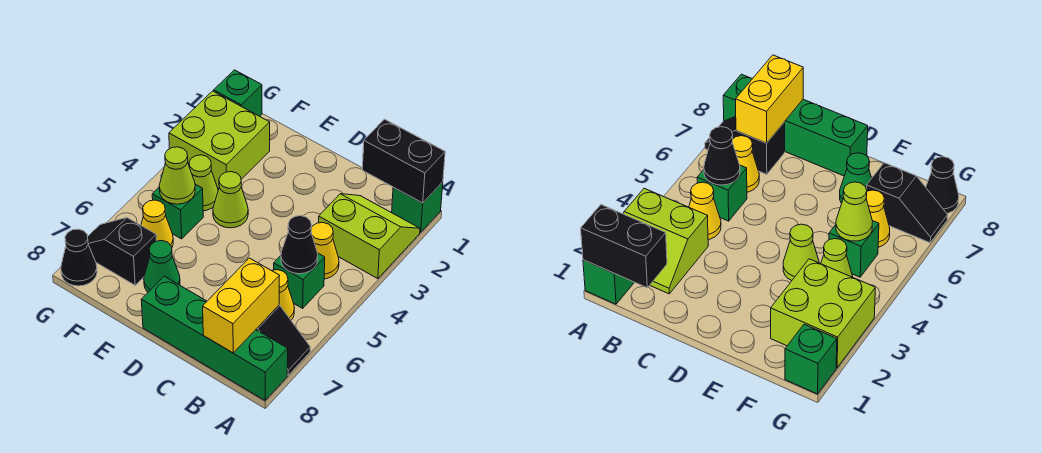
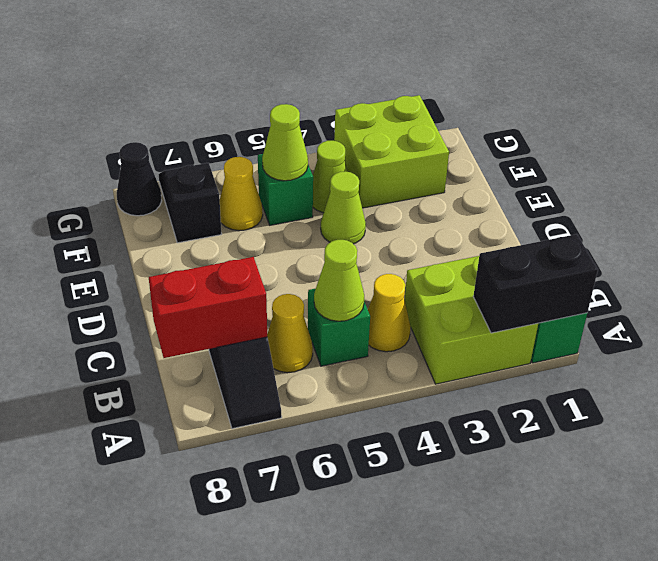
black brick A1:B1 level 2 -> black brick A1:A2 level 2
lime slope A2:B3 level 1 top 3 -> lime brick A2:B3 level 1
green brick A8:D8 level 1 -> none
black cone B5 level 2 -> lime cone B5 level 2
yellow brick B7:B8 level 2 -> red brick B7:B8 level 2
green cone E7 level 1 -> none
green brick G1 level 1 -> none

